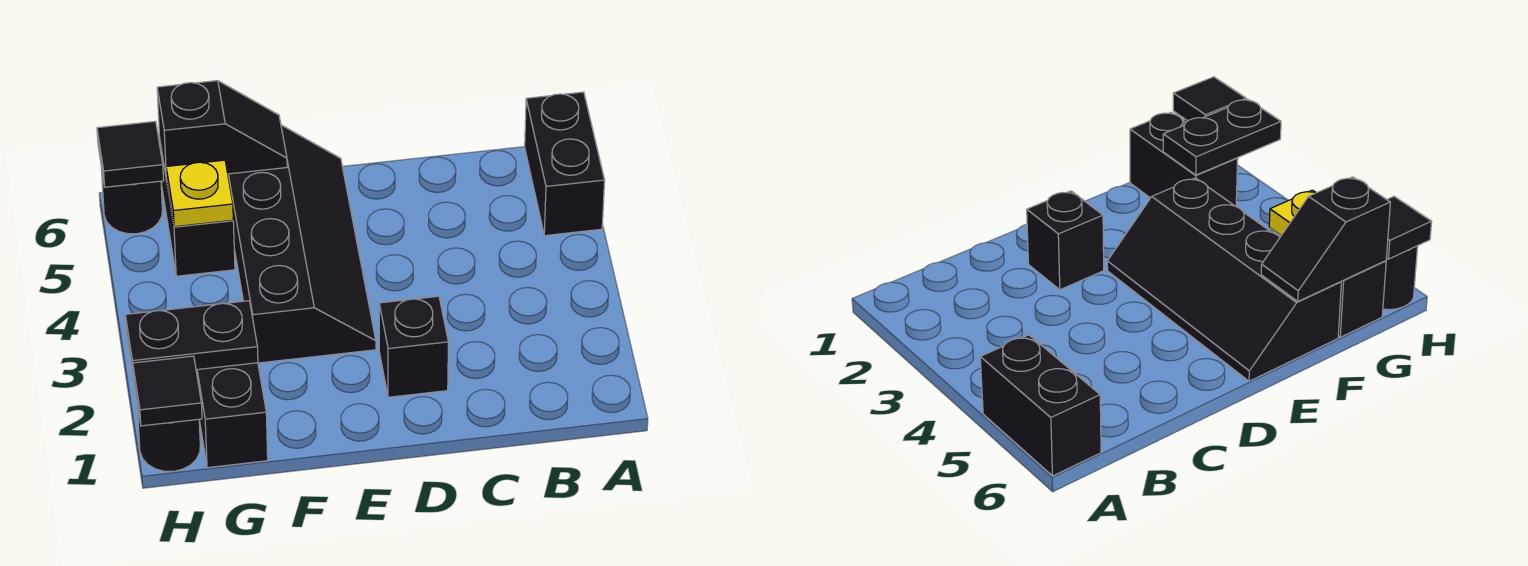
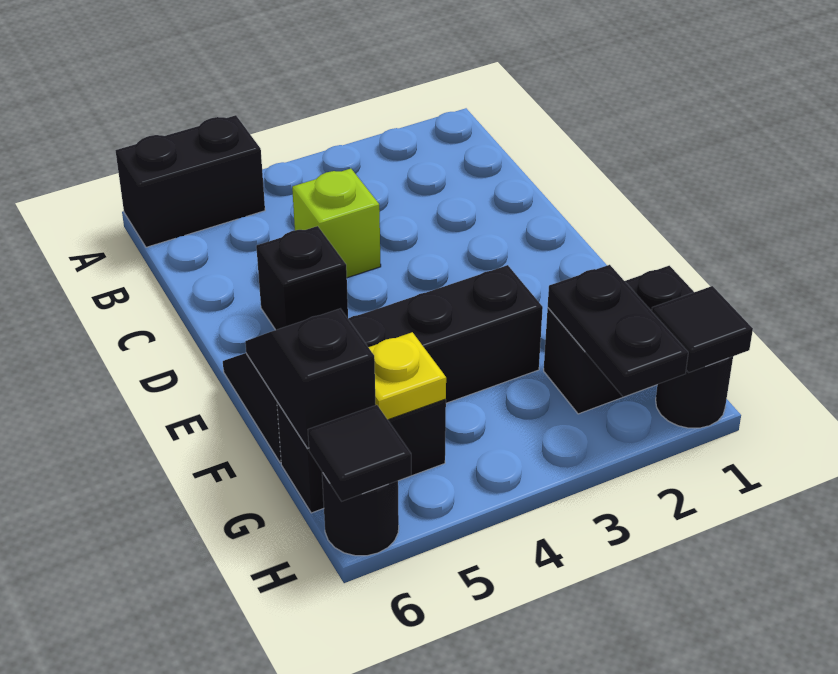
none -> lime brick C4 level 1
black brick D2 level 1 -> black brick D5 level 1

